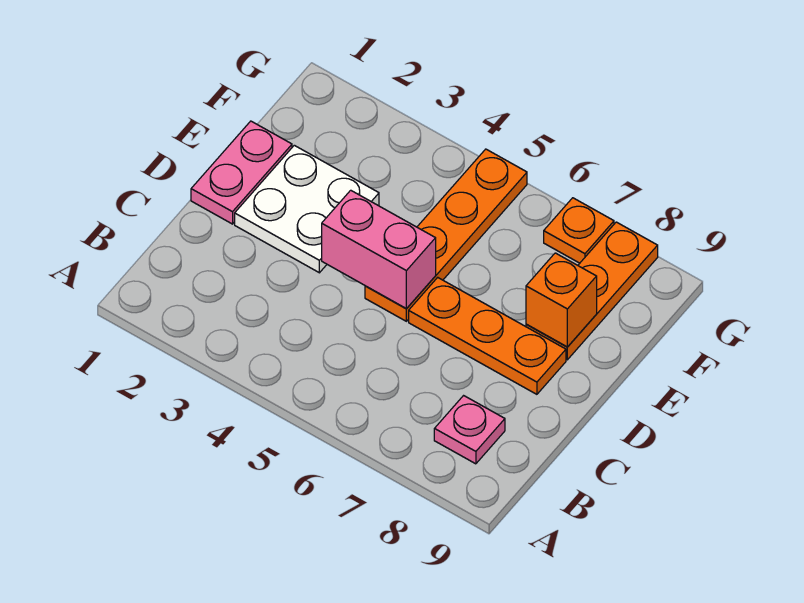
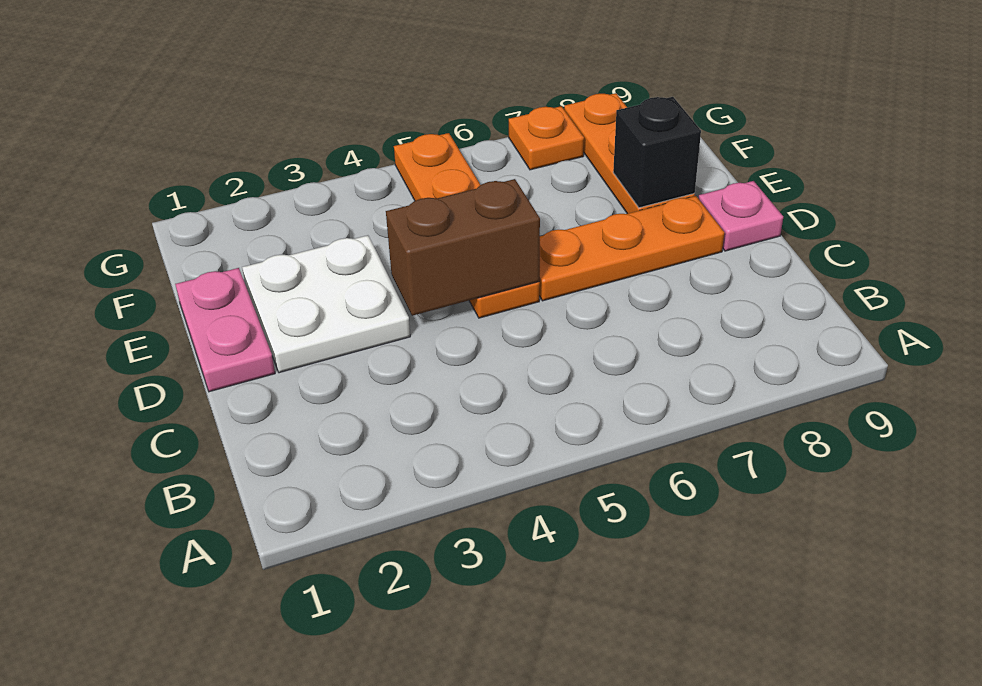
pink plate B8 level 1 -> pink plate D9 level 1
pink brick D4:D5 level 2 -> brown brick D4:D5 level 2
orange brick E8 level 2 -> black brick E8 level 2

